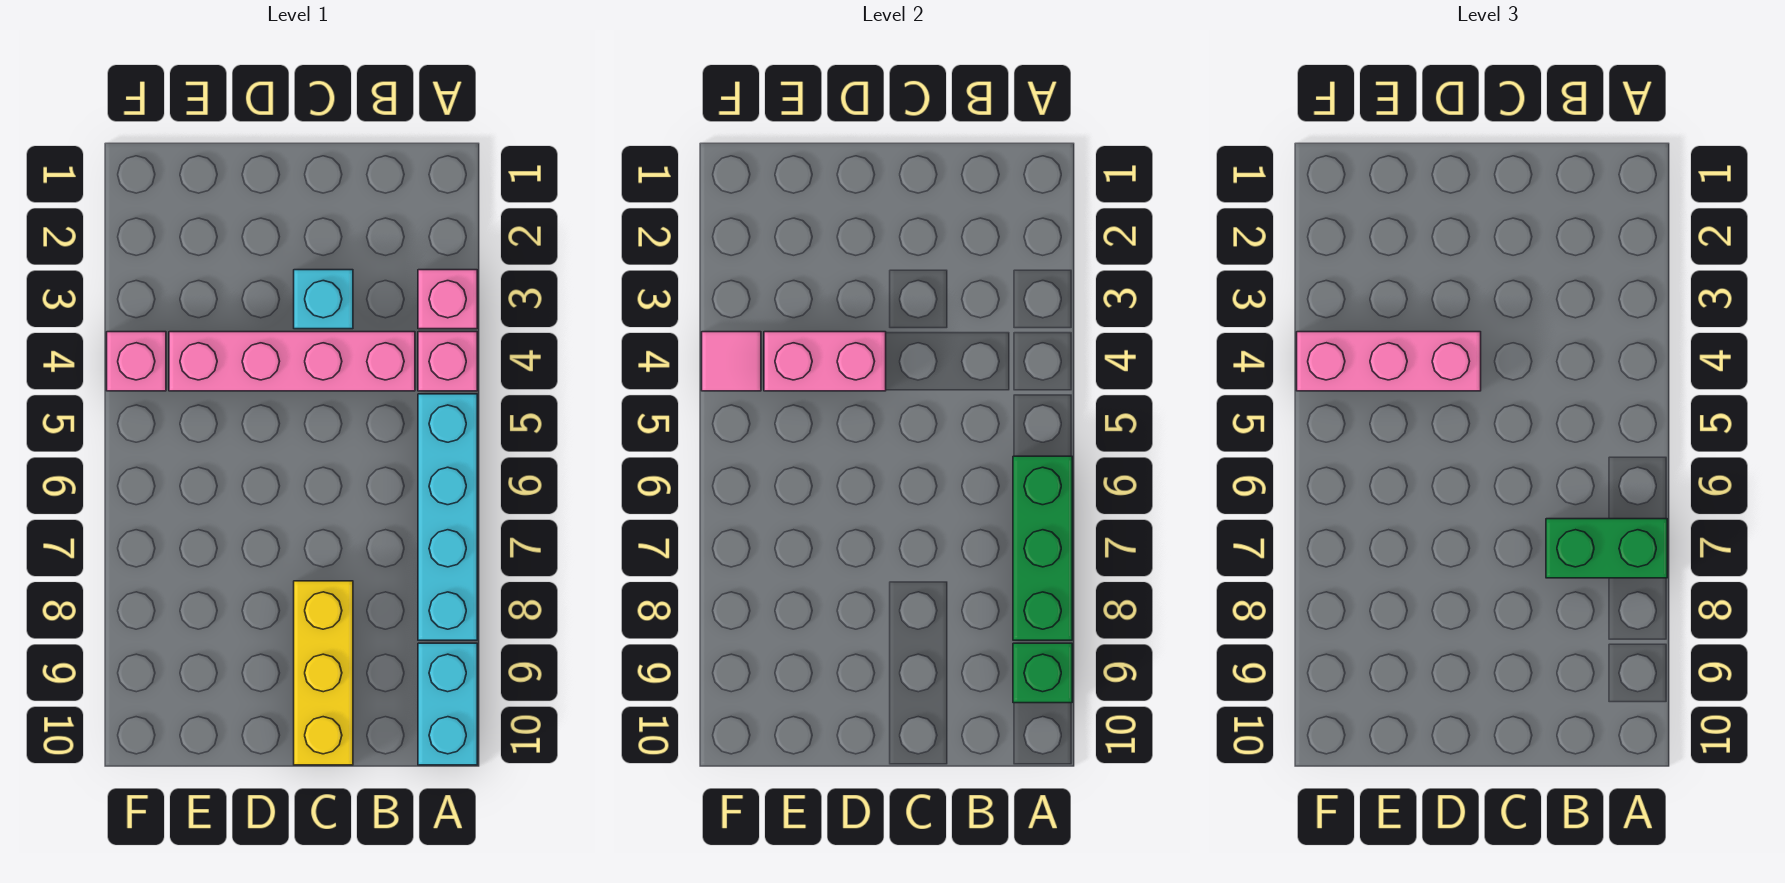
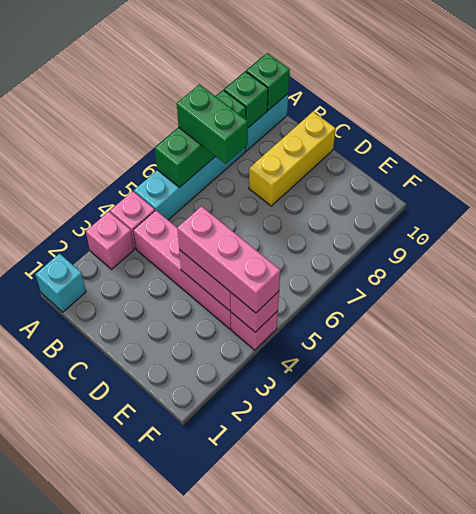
none -> green brick A10 level 2
cyan brick C3 level 1 -> cyan brick A1 level 1
pink tile F4 level 2 -> pink brick F4 level 2

